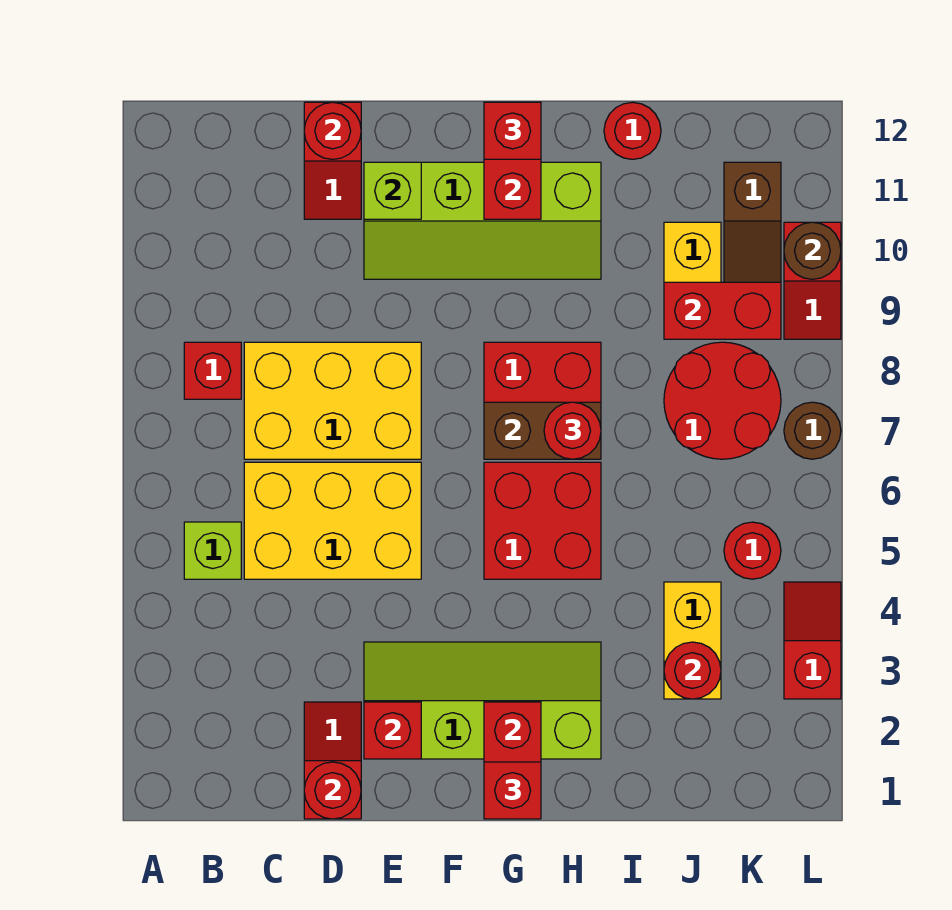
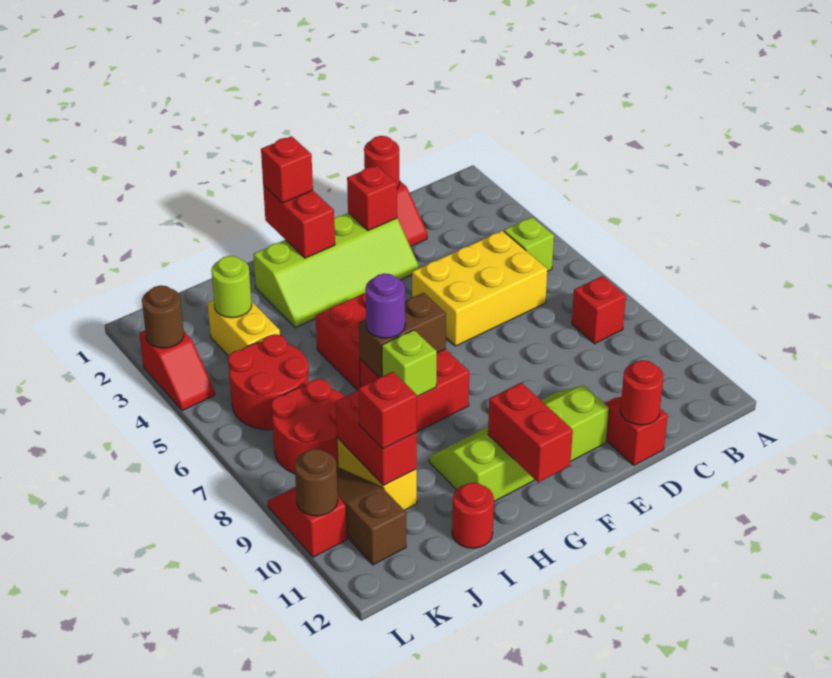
yellow brick C7:E8 level 1 -> none
lime brick E11 level 2 -> lime brick H8 level 2
red brick G12 level 3 -> red brick J10 level 3
red round brick H7 level 3 -> purple round brick H7 level 3
red round brick J3 level 2 -> lime round brick J3 level 2
red brick J9:K9 level 2 -> red brick J9:J10 level 2
red round brick K5 level 1 -> red round brick J5:K6 level 1
brown round brick L7 level 1 -> brown round brick L3 level 2

